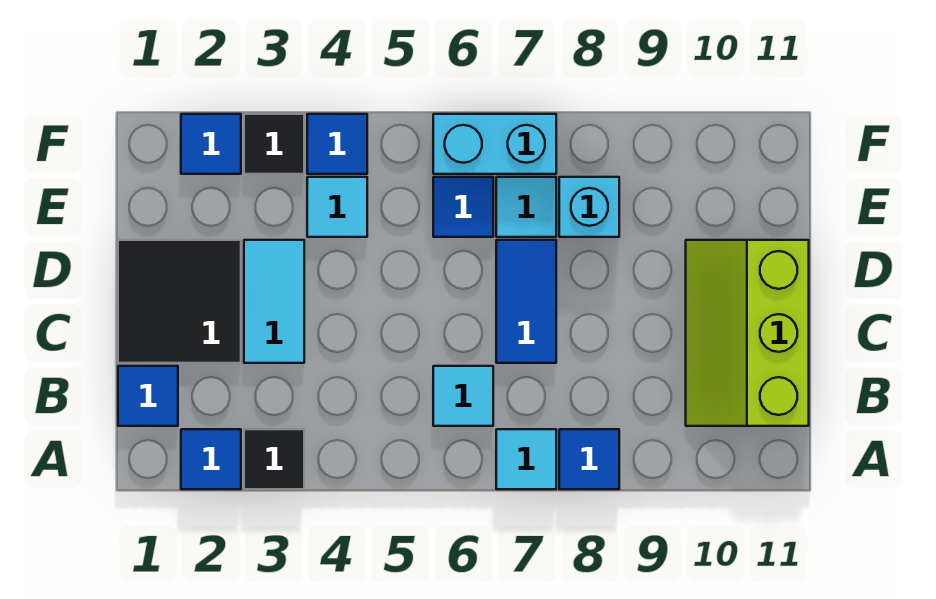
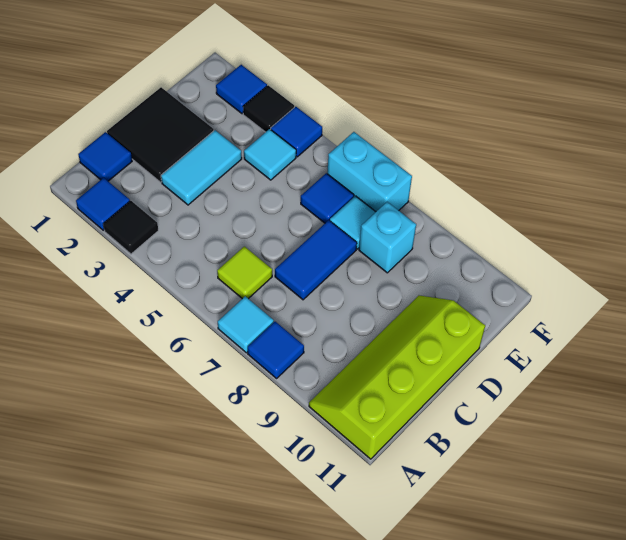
cyan tile B6 level 1 -> lime tile B6 level 1
lime slope B10:D11 level 1 top 11 -> lime slope A10:D11 level 1 top 11

